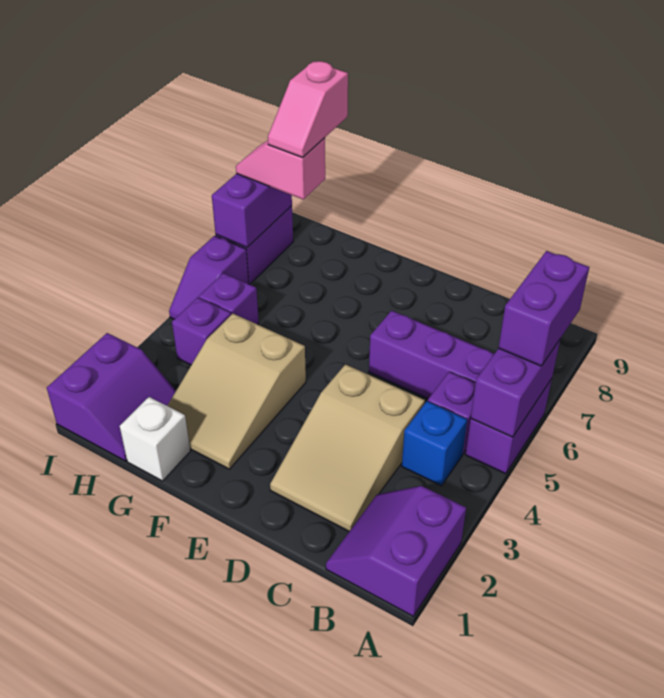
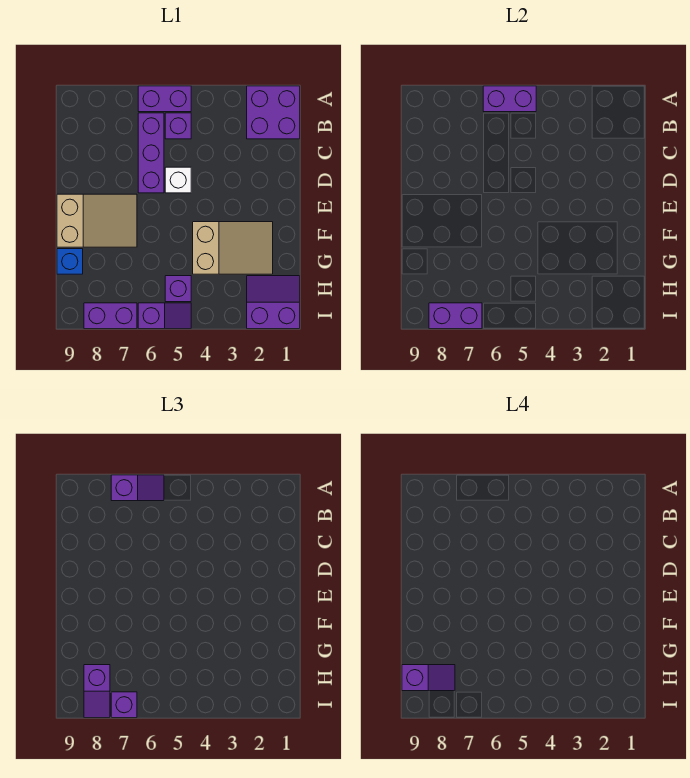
purple slope A1:B2 level 1 top A -> purple brick A1:B2 level 1
purple brick A6:A7 level 3 -> purple slope A6:A7 level 3 top 7
blue brick B4 level 1 -> blue brick G9 level 1
tan slope C2:D4 level 1 top 4 -> tan slope E7:F9 level 1 top 9
white brick G1 level 1 -> white brick D5 level 1
purple brick H4 level 1 -> purple brick I7 level 3
pink slope H8:I8 level 3 top H -> purple slope H8:I8 level 3 top H
pink slope H8:H9 level 4 top 9 -> purple slope H8:H9 level 4 top 9

